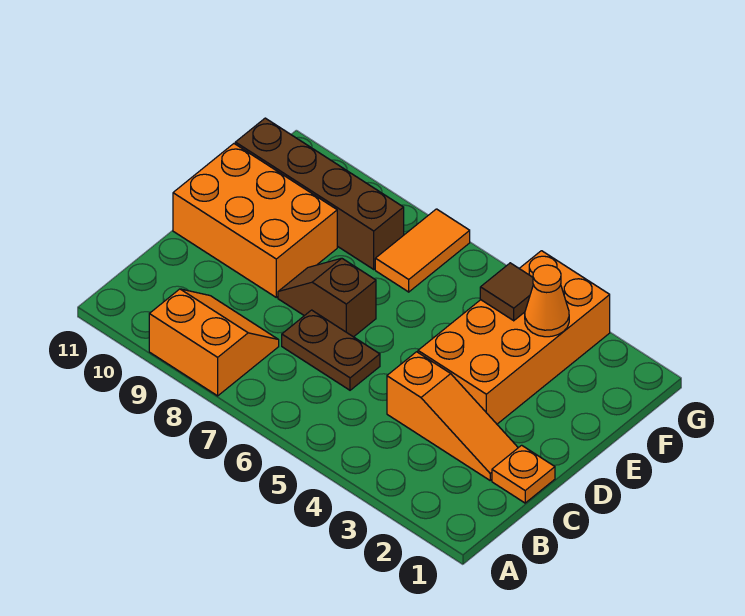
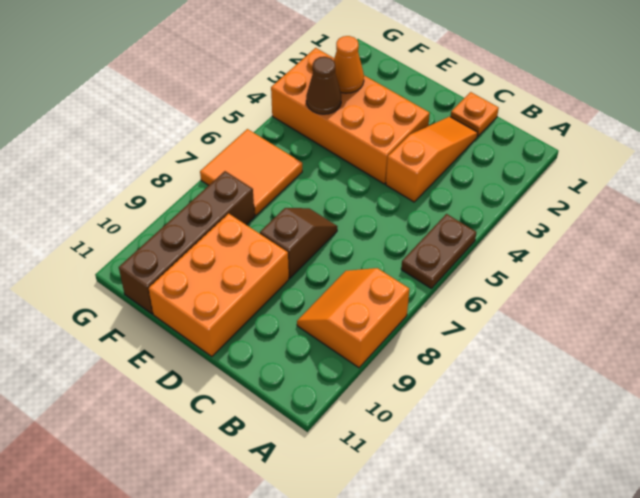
brown plate C6:C7 level 1 -> brown plate A5:A6 level 1
brown slope D7:D8 level 1 top 7 -> brown slope D7:D8 level 1 top 8
brown tile F4 level 2 -> brown cone F4 level 2
orange tile F7:G7 level 1 -> orange tile F6:G7 level 1

